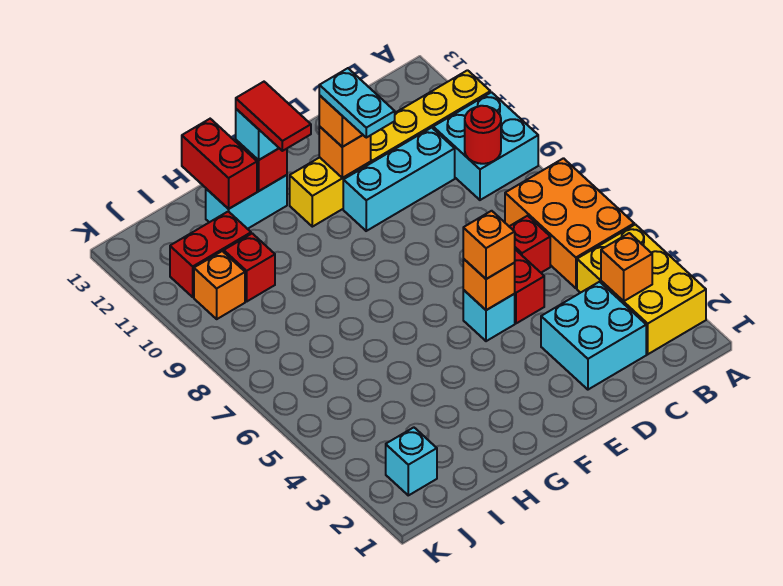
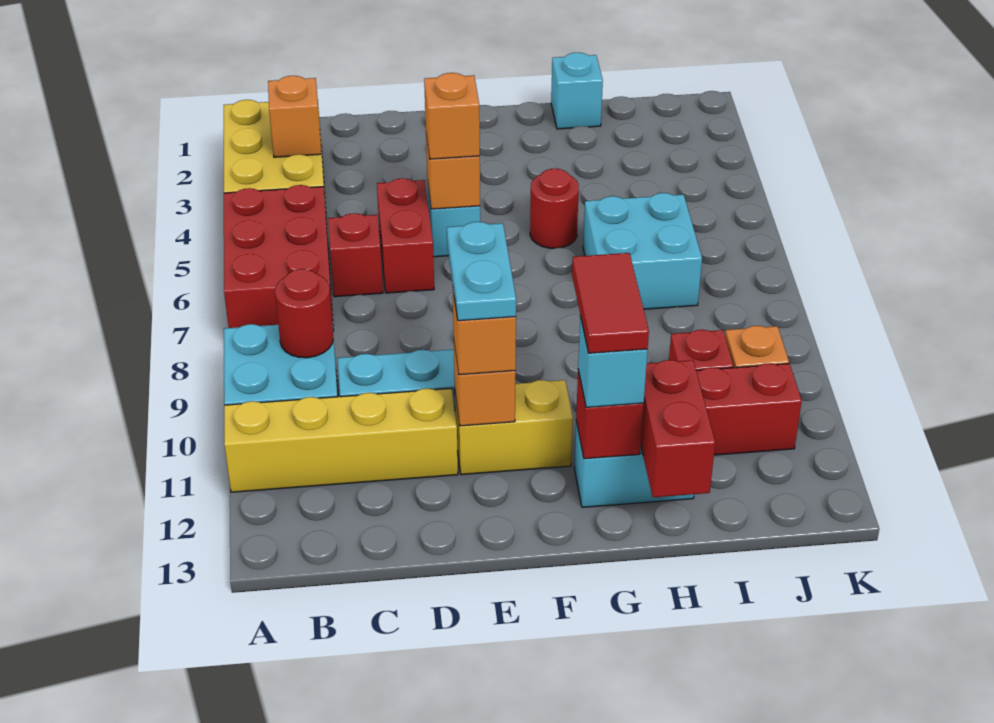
orange brick A5:B7 level 1 -> red brick A5:B7 level 1
cyan brick C2:D3 level 1 -> cyan brick H6:I7 level 1
none -> red round brick G5 level 1
cyan brick J2 level 1 -> cyan brick H1 level 1

